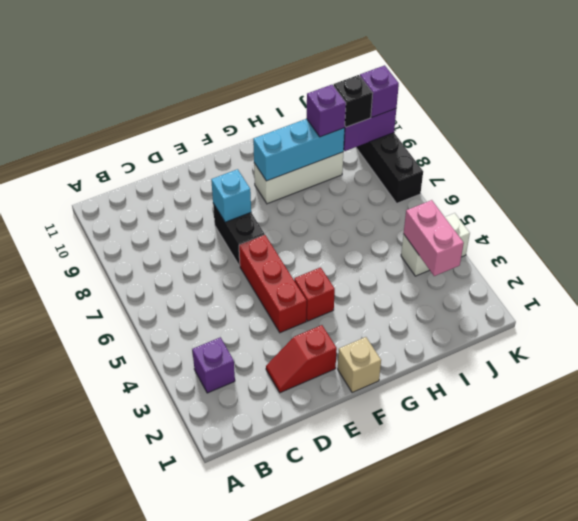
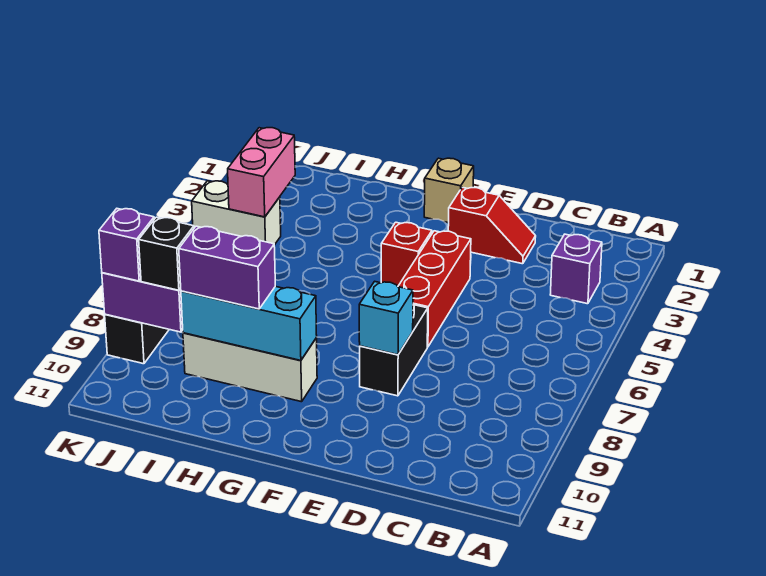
purple brick I9 level 3 -> purple brick H9:I9 level 3

